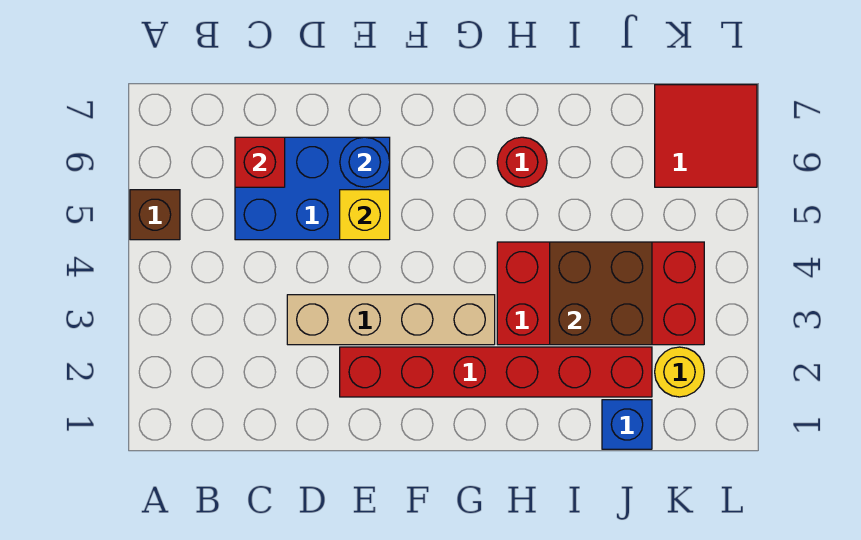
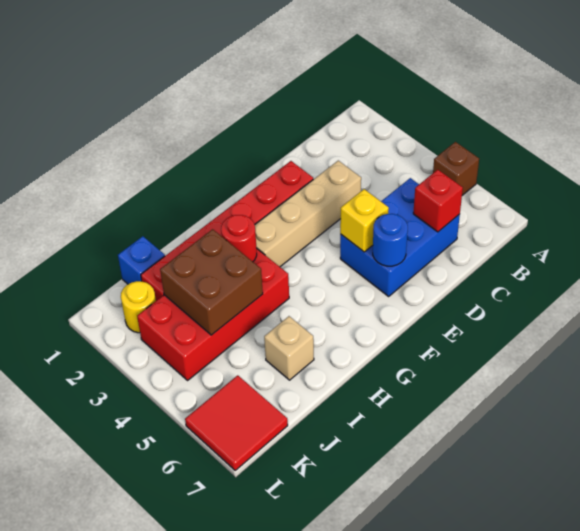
red round brick H6 level 1 -> red round brick H3 level 2
none -> tan brick I6 level 1

